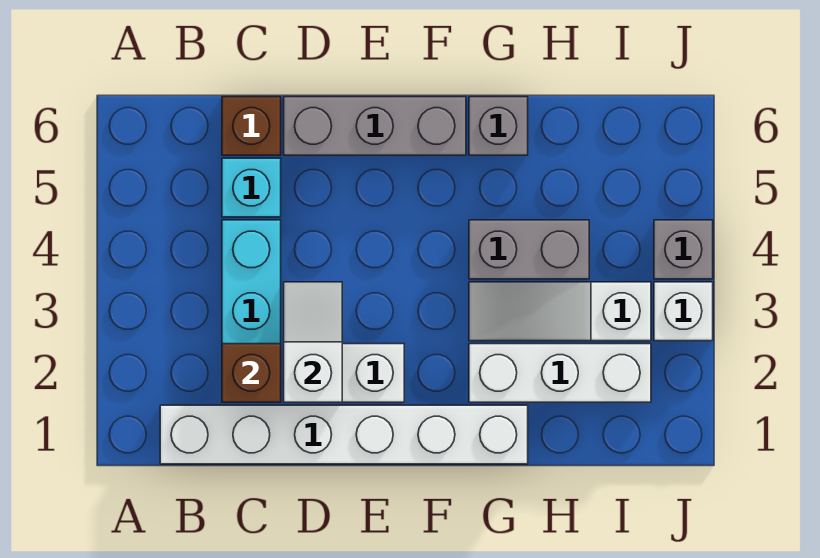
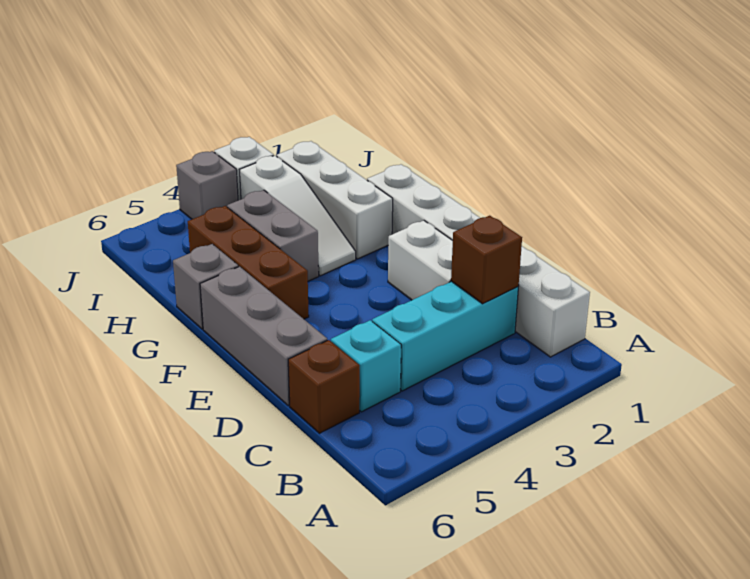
white slope D2:D3 level 2 top 2 -> none
none -> brown brick F5:H5 level 1

